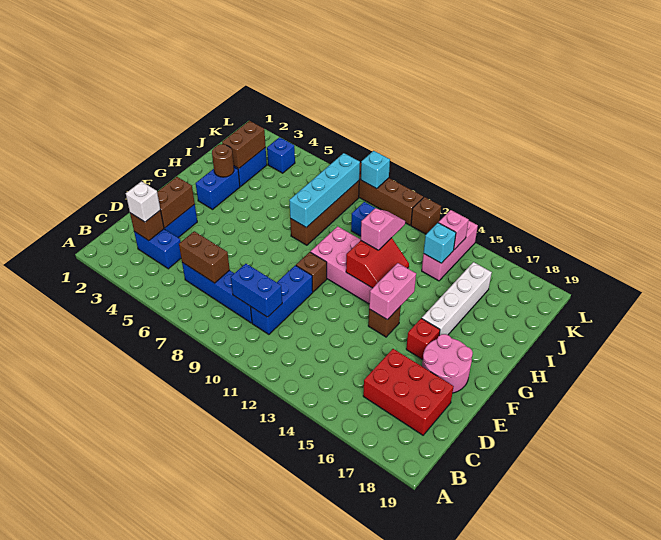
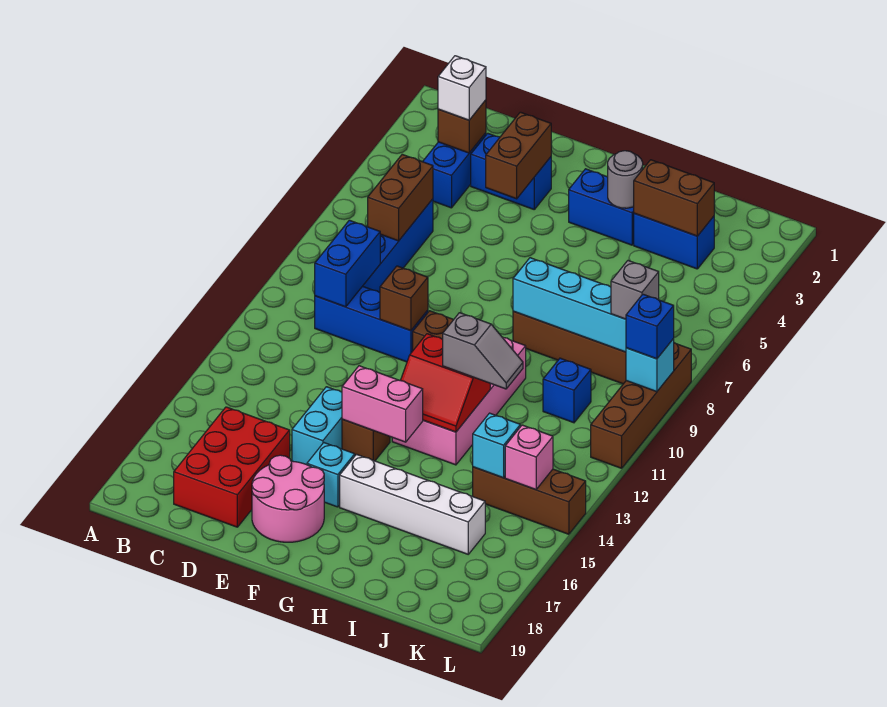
brown brick D3:E3 level 2 -> brown brick E3:E4 level 2
none -> cyan brick E14:E15 level 1
red brick F16 level 1 -> cyan brick F16 level 1
brown round brick H3 level 2 -> grey round brick H3 level 2
pink slope H12:I12 level 3 top H -> grey slope H12:I12 level 3 top H
pink brick J14:L14 level 1 -> brown brick J14:L14 level 1
blue brick K4 level 1 -> blue brick L9 level 3
none -> grey brick K8 level 3
brown brick L12 level 1 -> brown brick E10 level 2

